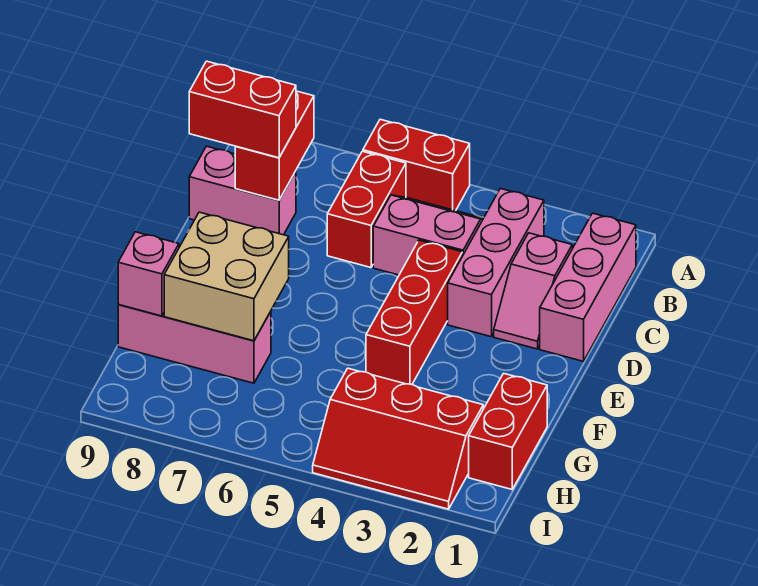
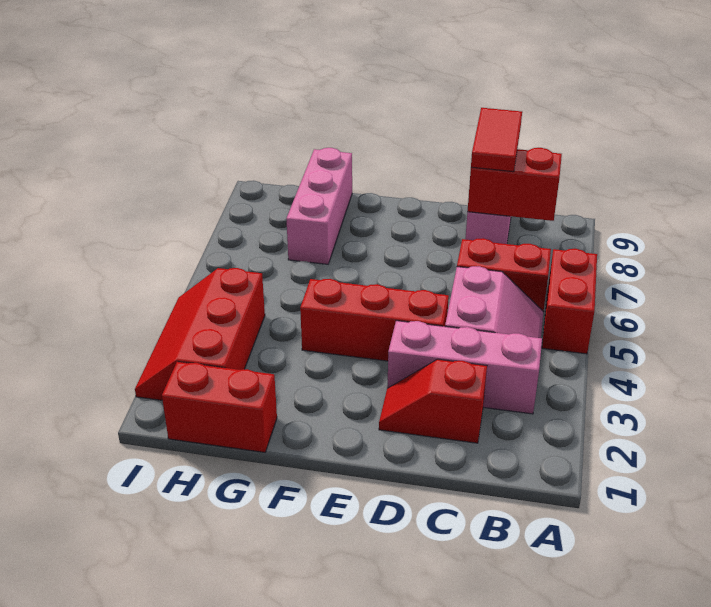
pink brick B1:D1 level 1 -> none
pink slope C2:D2 level 1 top C -> red slope C2:D2 level 1 top C
red brick C8:C9 level 3 -> red tile C8:C9 level 3
tan brick F7:G8 level 2 -> none
pink brick G9 level 2 -> none

